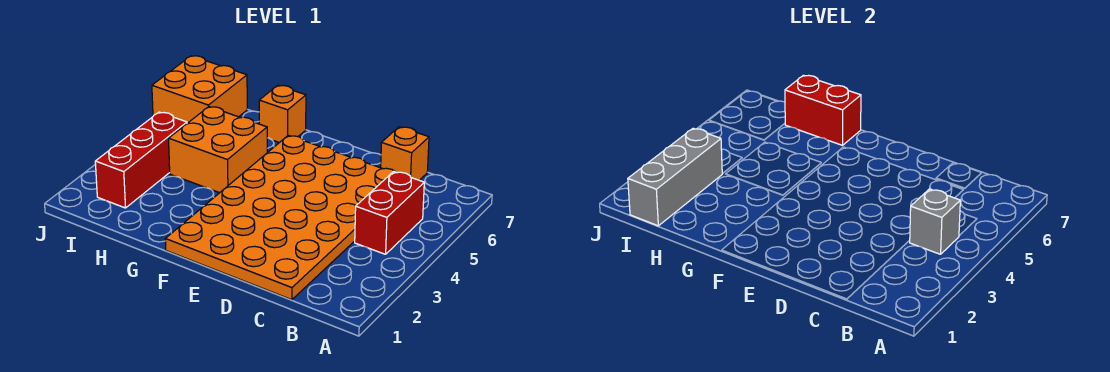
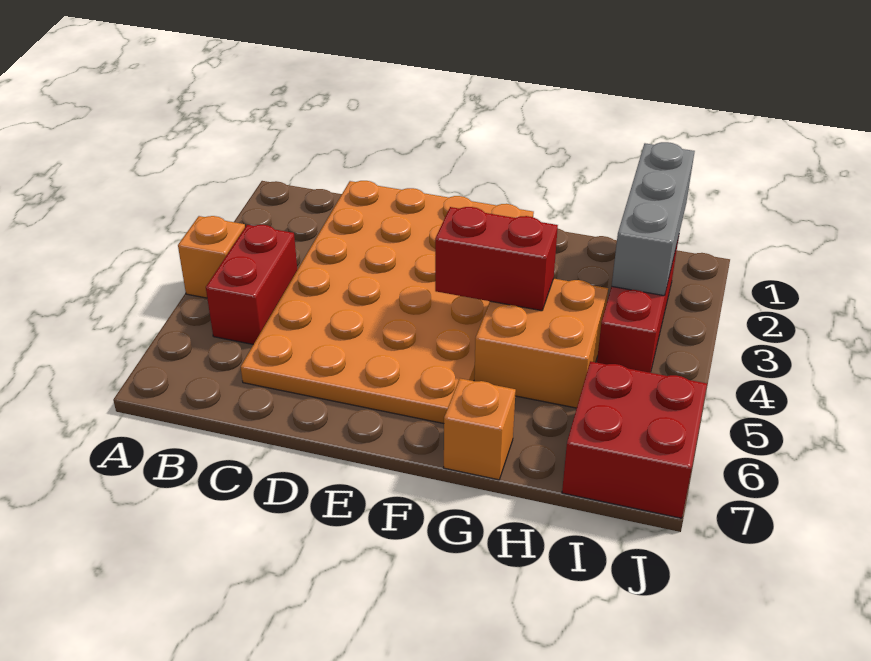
grey brick B4 level 2 -> none
orange brick C7 level 1 -> orange brick A4 level 1
red brick G7:H7 level 2 -> red brick F4:G4 level 2
orange brick I6:J7 level 1 -> red brick I6:J7 level 1

